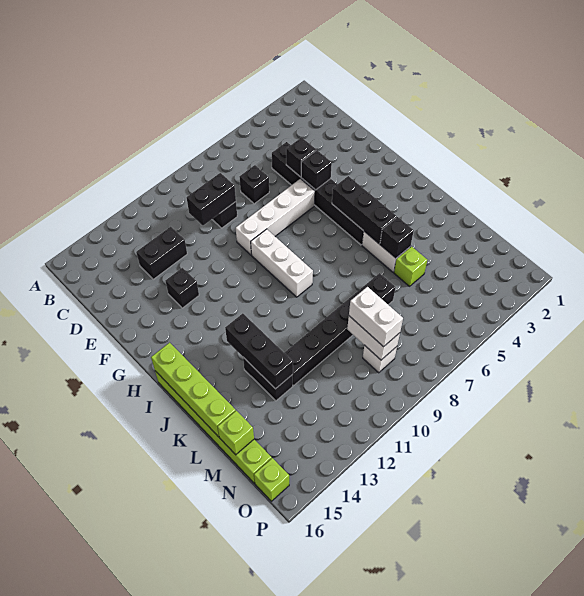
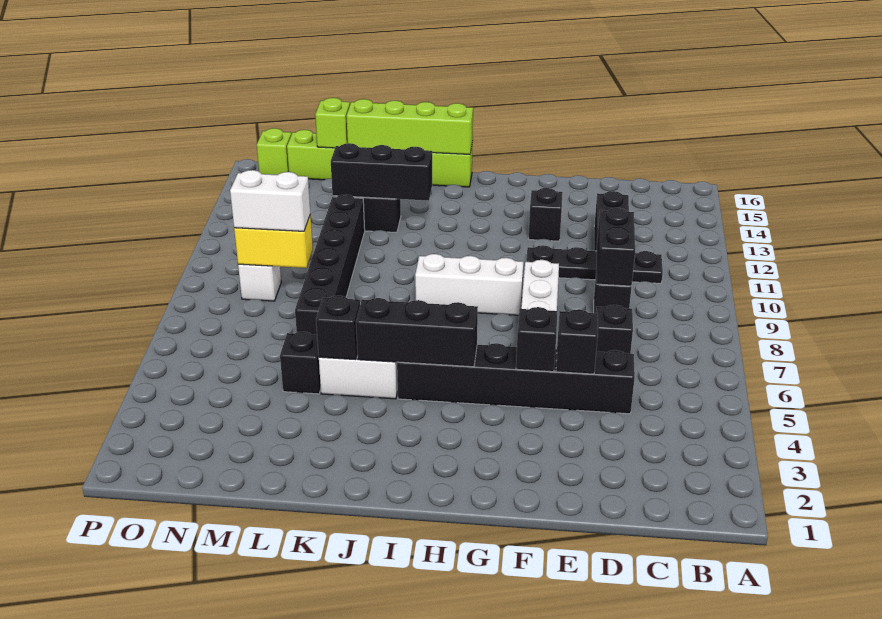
none -> black plate C11:F11 level 1
lime brick L5 level 1 -> black brick L5 level 1
white brick M9:N9 level 2 -> yellow brick M9:N9 level 2

